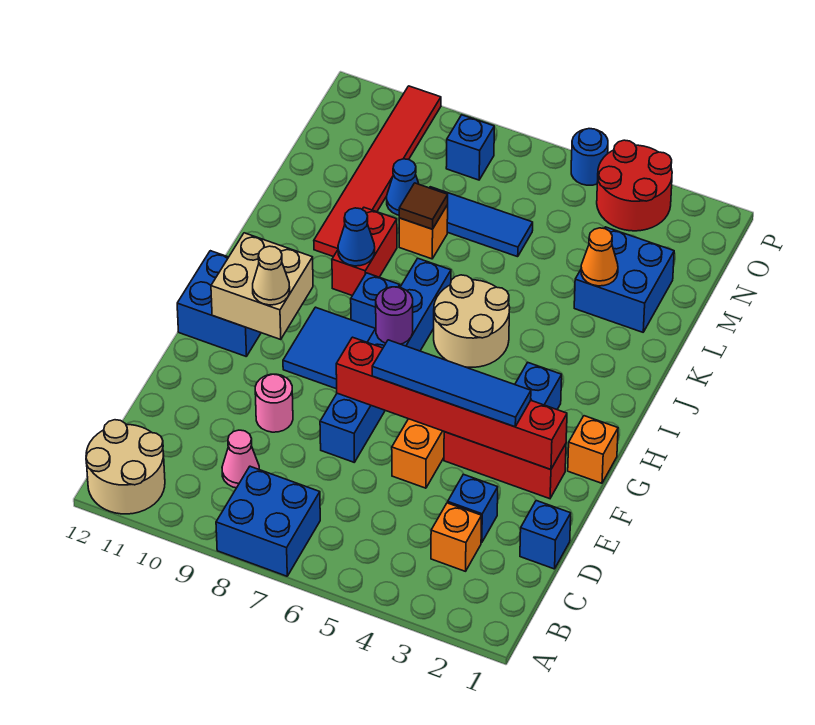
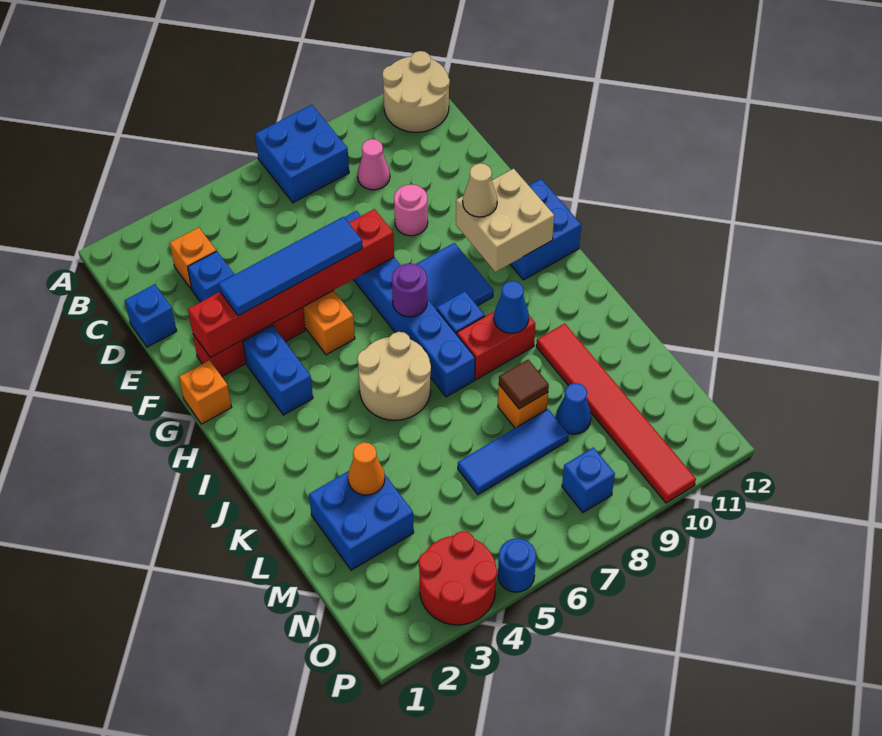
red brick J9:K9 level 1 -> red brick J8:J9 level 1

